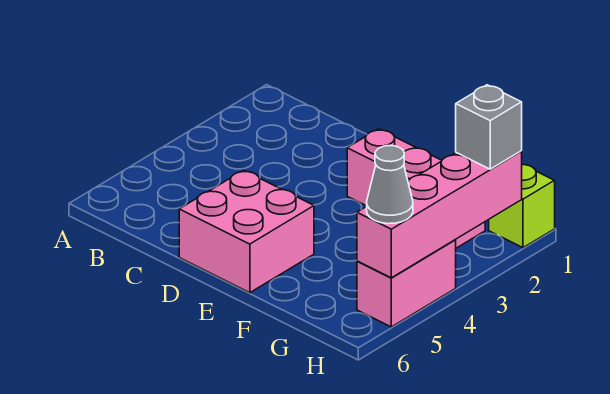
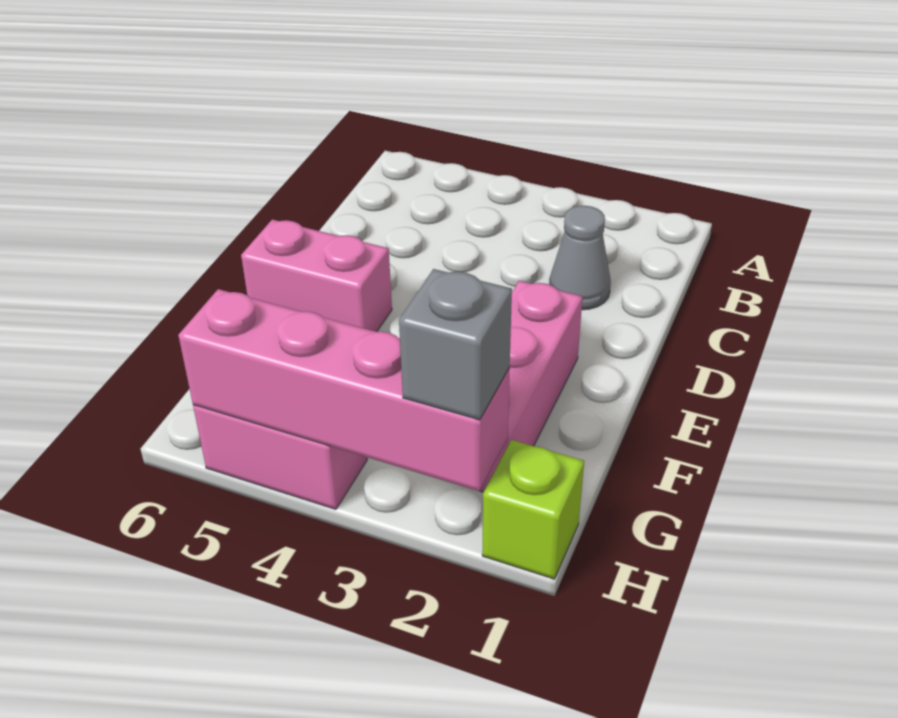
pink brick D5:E6 level 1 -> pink brick E5:E6 level 1
grey cone H5 level 3 -> grey cone C2 level 1

